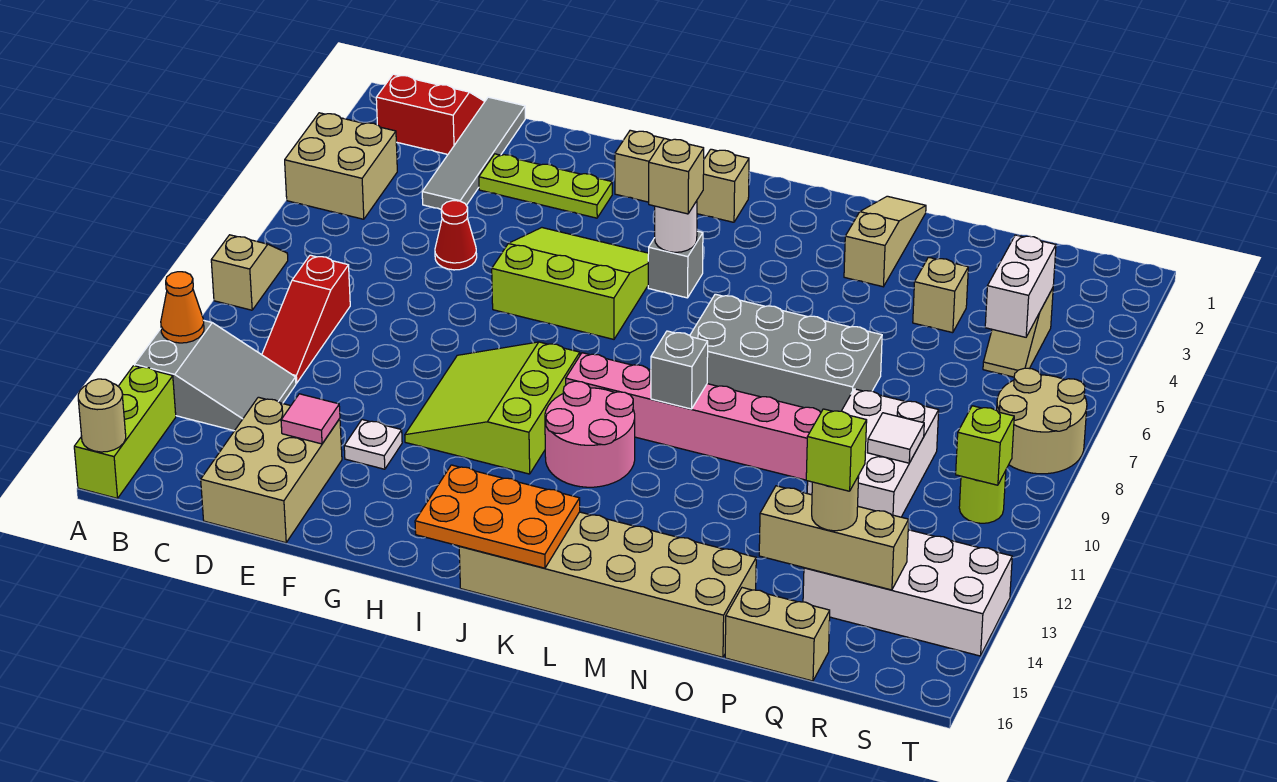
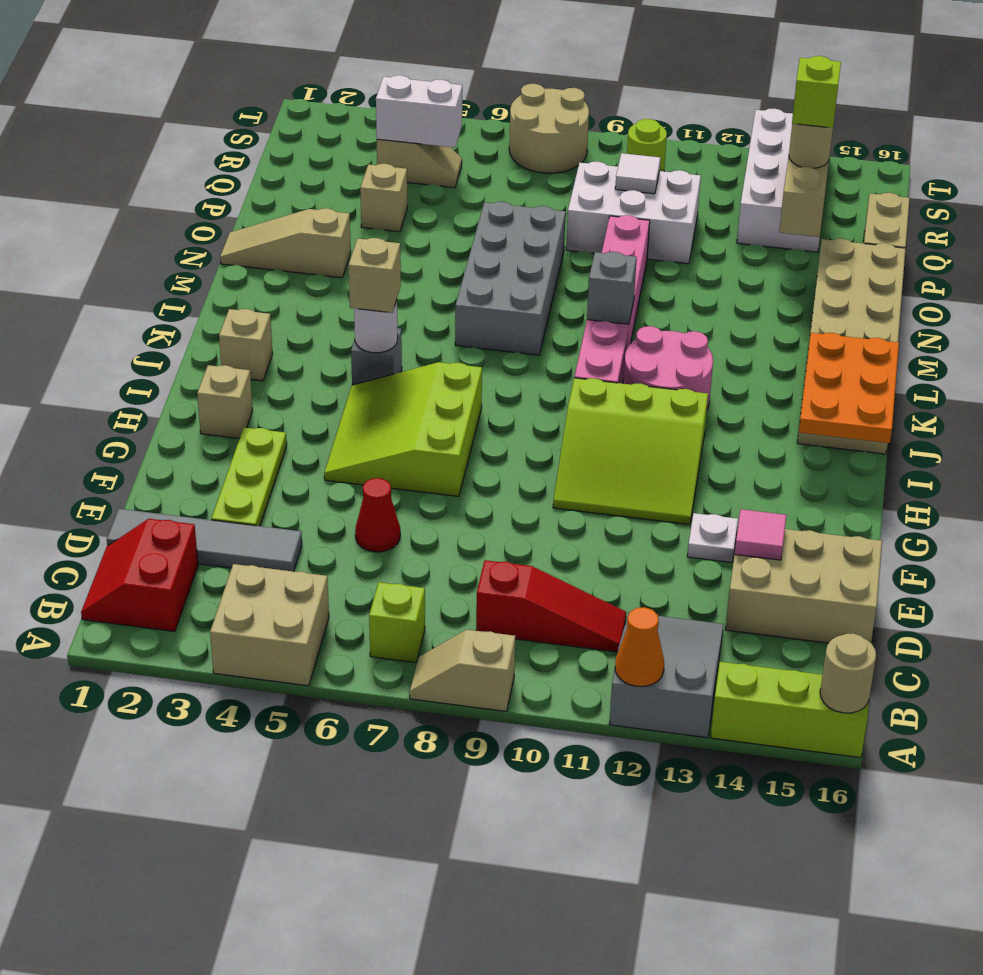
lime brick S10 level 2 -> lime brick B7 level 1

